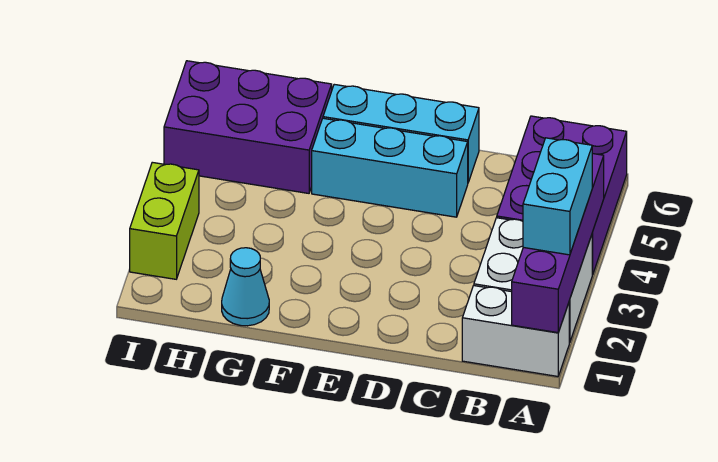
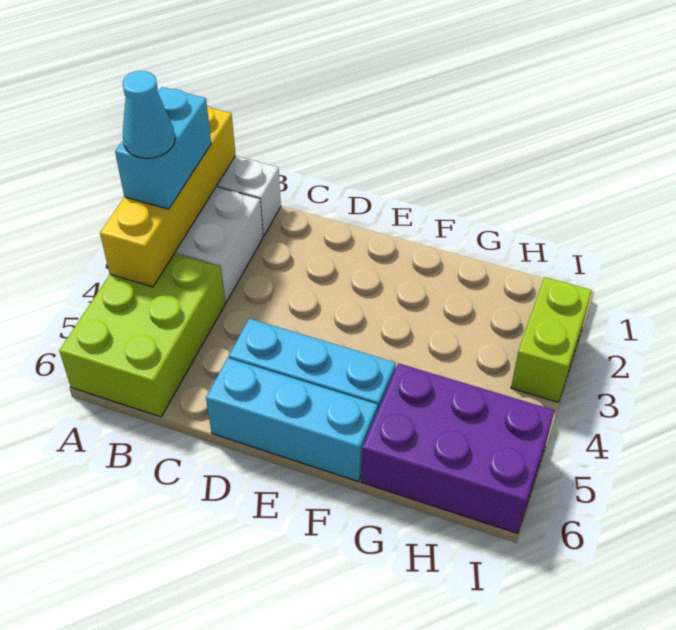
purple brick A1:A4 level 2 -> yellow brick A1:A4 level 2
purple brick A4:B6 level 1 -> lime brick A4:B6 level 1
cyan cone G1 level 1 -> cyan cone A3 level 4

